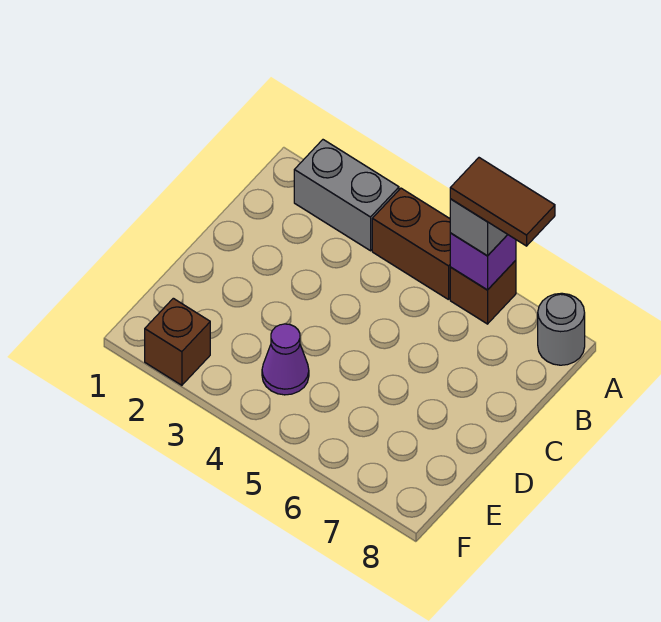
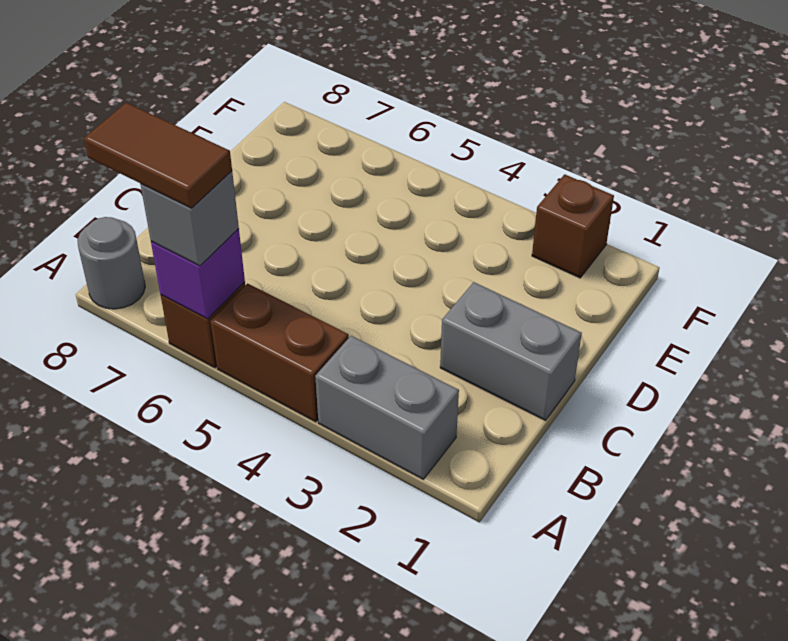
none -> grey brick C1:C2 level 1
purple cone E4 level 1 -> none

